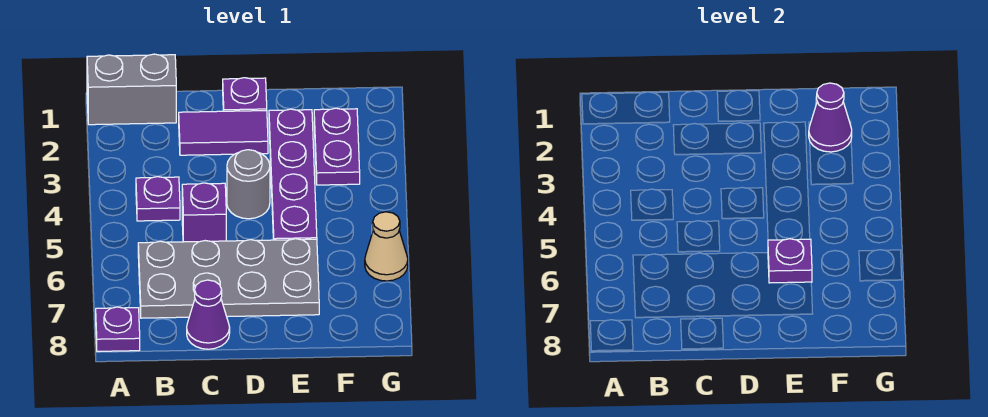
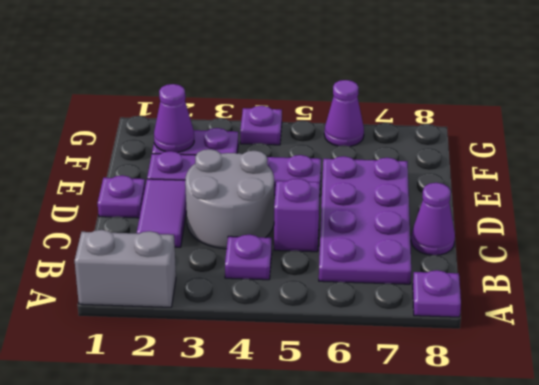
grey brick A1:B1 level 1 -> grey brick A1:A2 level 1
grey plate B6:E7 level 1 -> purple plate B6:E7 level 1
grey round brick D4 level 1 -> grey round brick C3:D4 level 1
purple plate E6 level 2 -> purple plate G4 level 1
tan cone G6 level 1 -> purple cone G6 level 1

